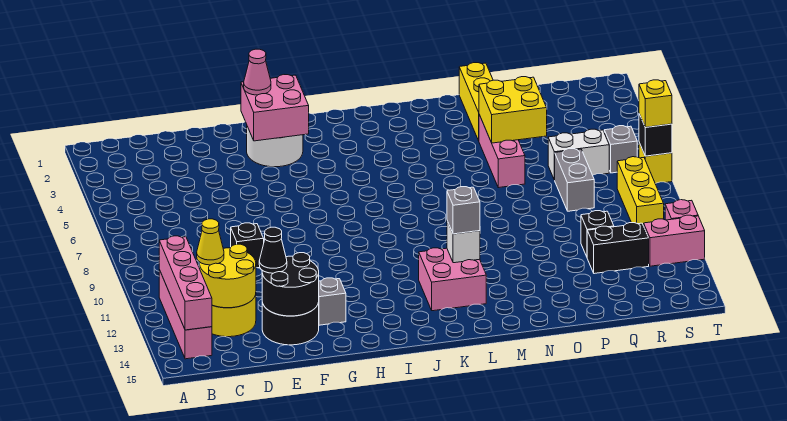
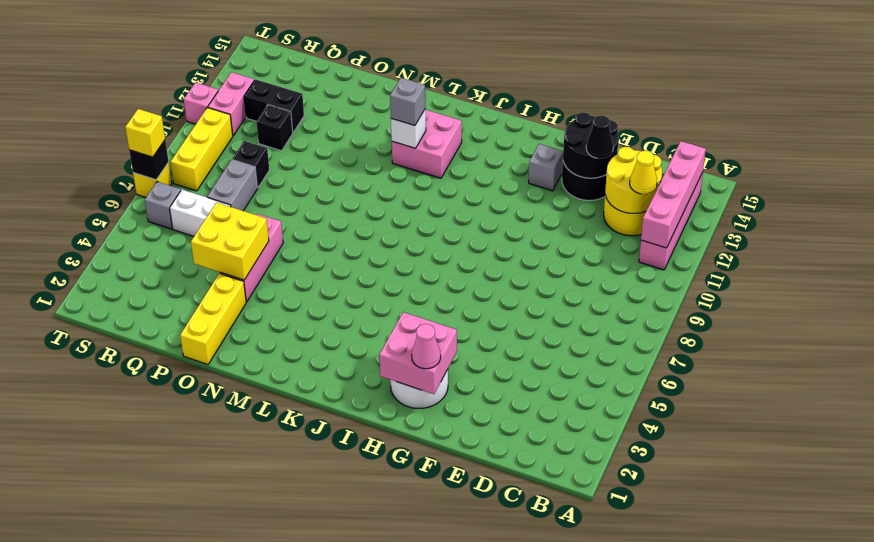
black brick E9 level 1 -> black brick Q9 level 1
pink brick S12:T12 level 1 -> pink brick S11:S12 level 1

